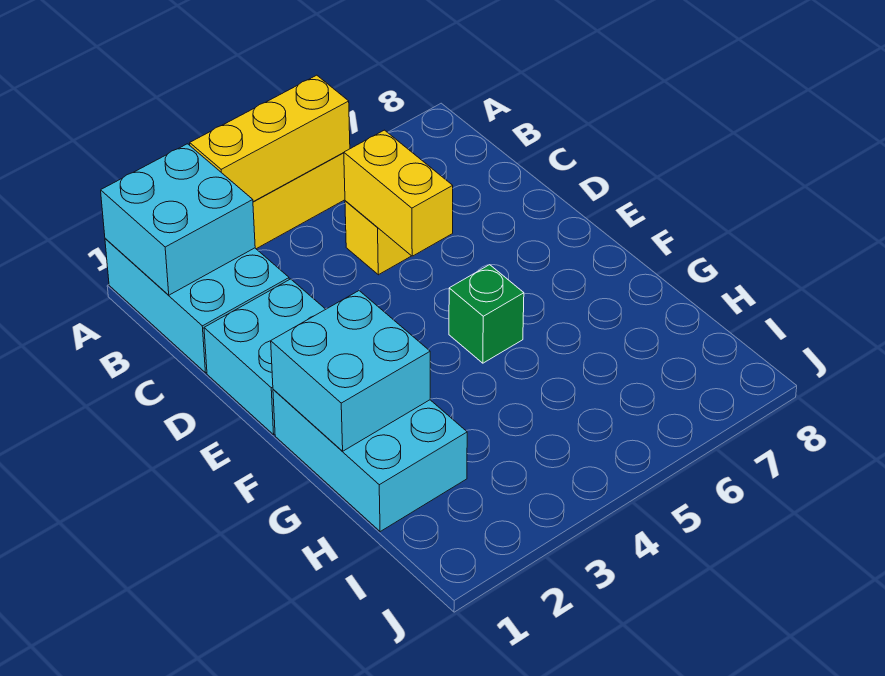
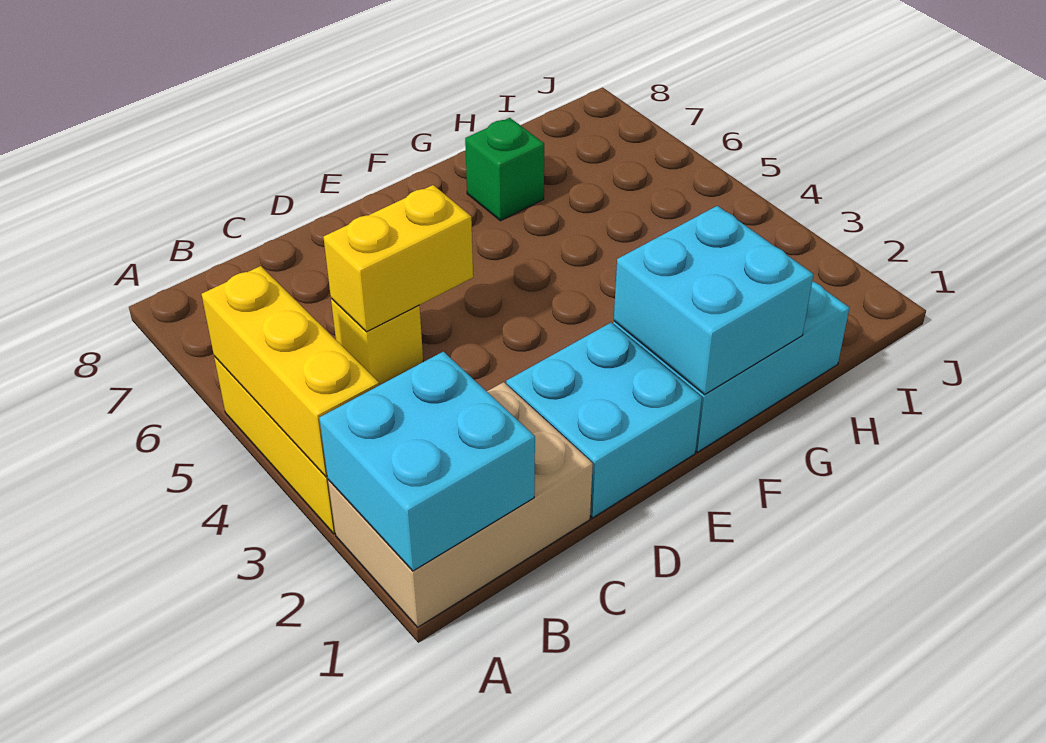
cyan brick A1:C2 level 1 -> tan brick A1:C2 level 1
green brick F5 level 1 -> green brick G7 level 1

